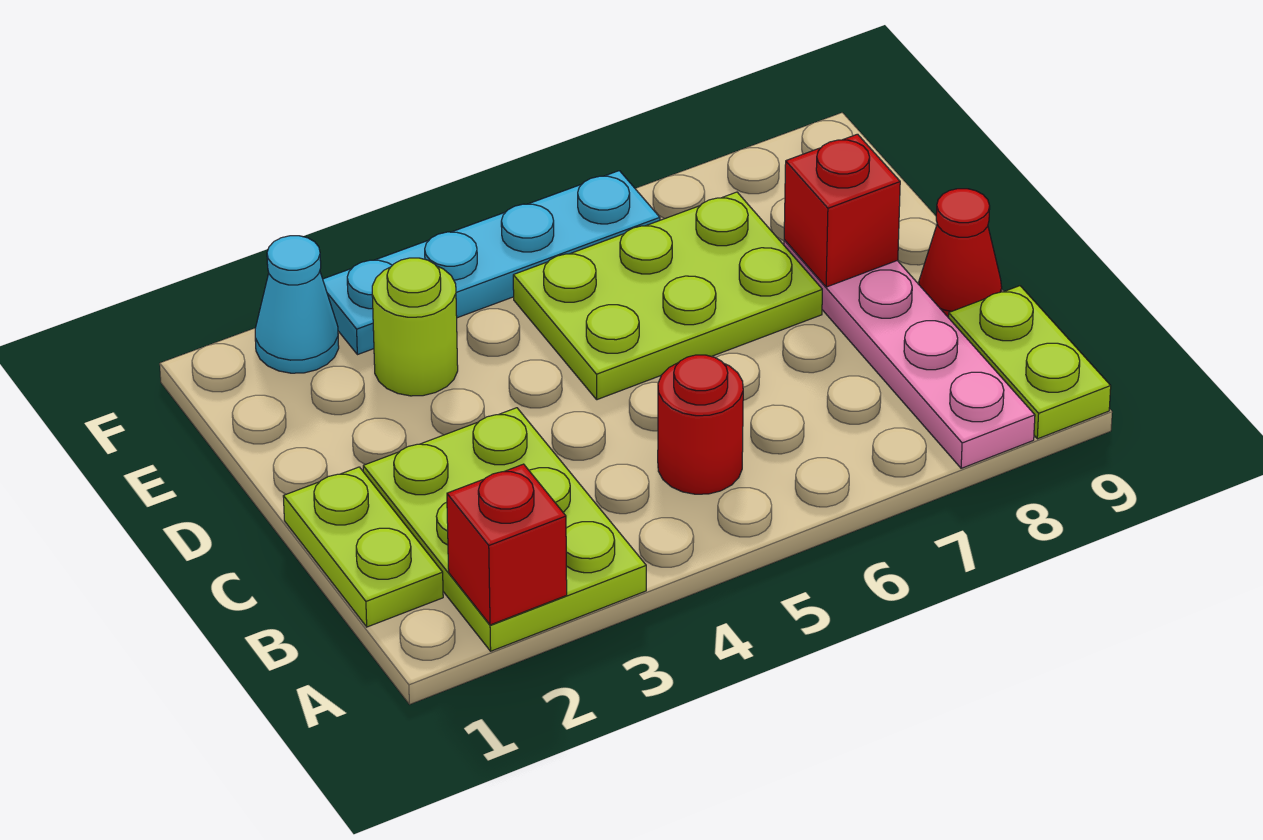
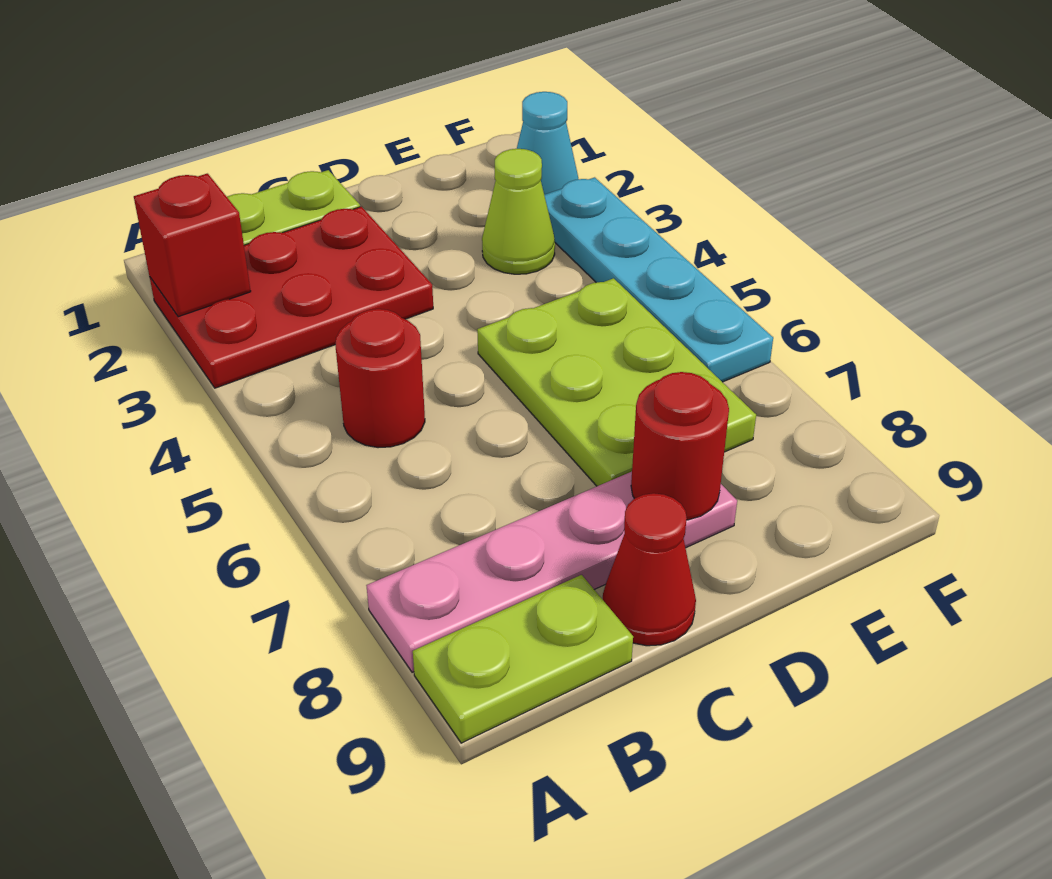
lime plate A2:C3 level 1 -> red plate A2:C3 level 1
red brick D8 level 2 -> red round brick D8 level 2
lime round brick E3 level 1 -> lime cone E3 level 1

